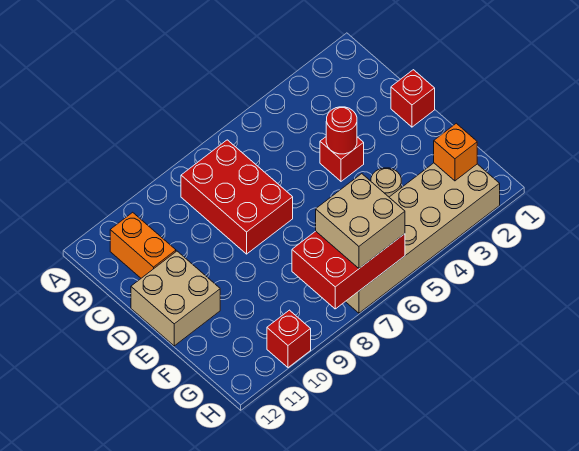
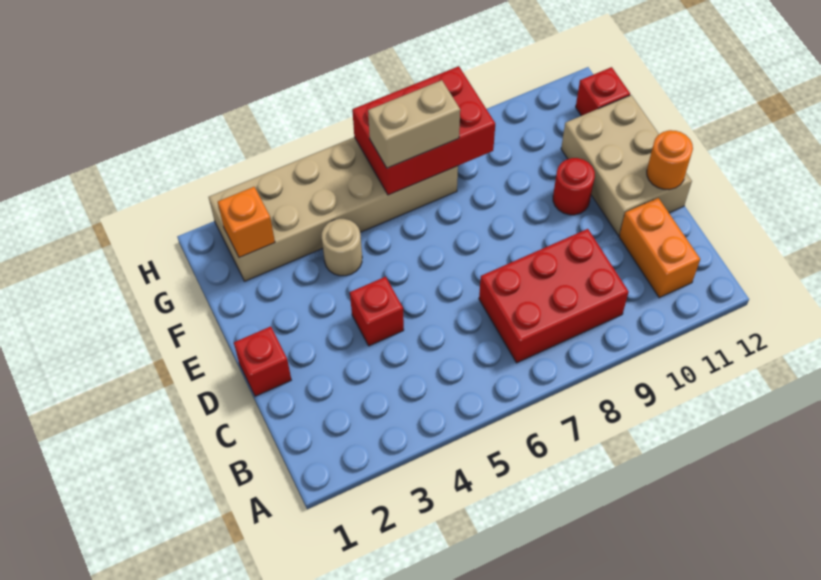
red brick B7:D8 level 1 -> red brick B7:C9 level 1
red round brick D4 level 2 -> red round brick E10 level 1
tan brick D11:E12 level 1 -> tan brick D11:F12 level 1
none -> orange round brick D12 level 2
tan brick G6:H7 level 3 -> tan brick G6:G7 level 3
red brick H10 level 1 -> red brick G12 level 1

